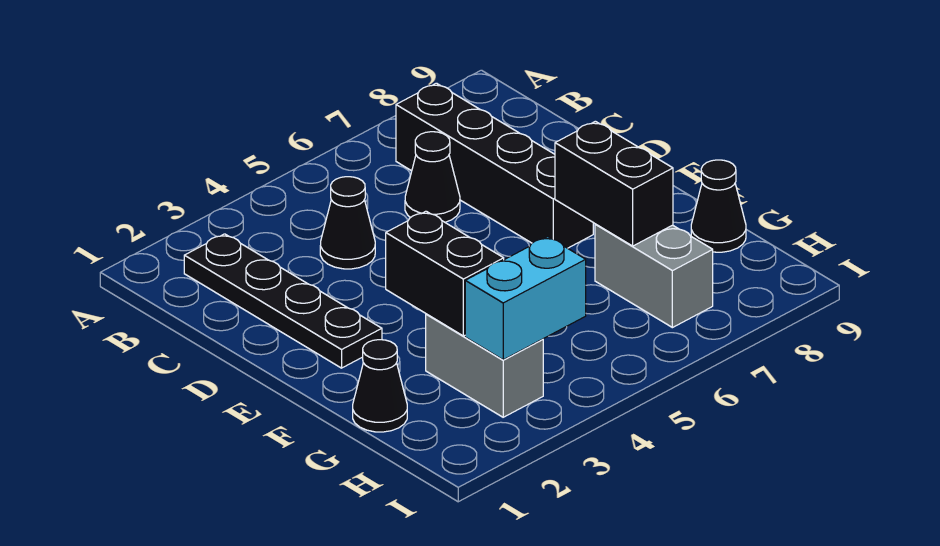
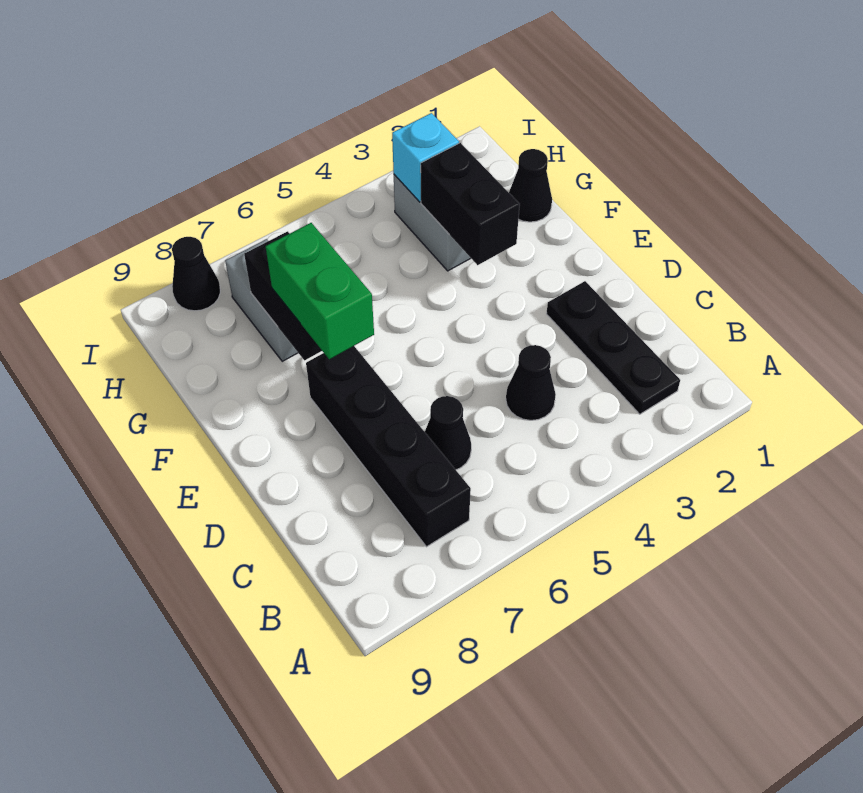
black plate B2:E2 level 1 -> black plate B2:D2 level 1
none -> green brick E7:F7 level 3
black cone G9 level 1 -> black cone I8 level 1
cyan brick H3:H4 level 2 -> cyan brick H3 level 2

